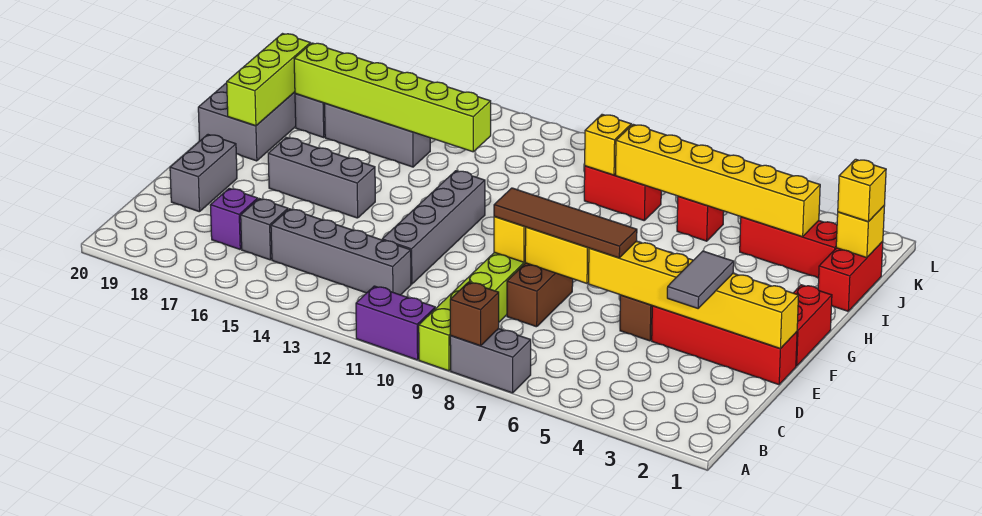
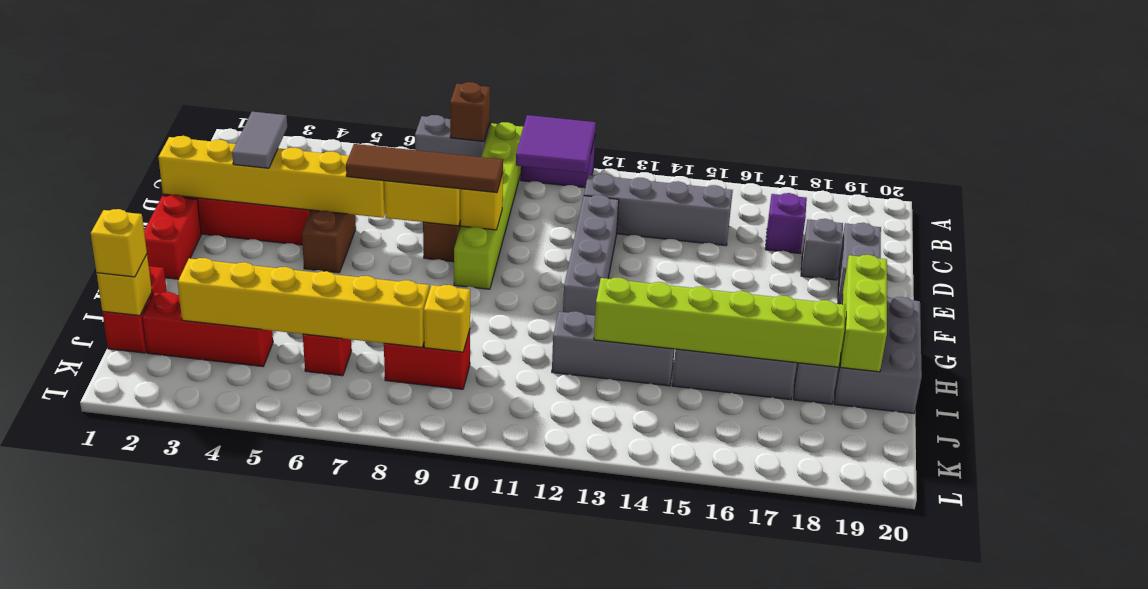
none -> purple tile A10:B11 level 2
grey brick C16 level 1 -> grey brick D18 level 1
grey brick F15:F17 level 1 -> grey brick I12:I14 level 1

